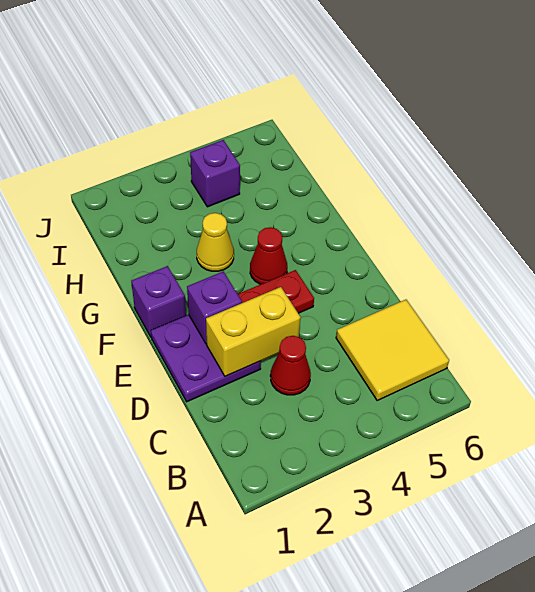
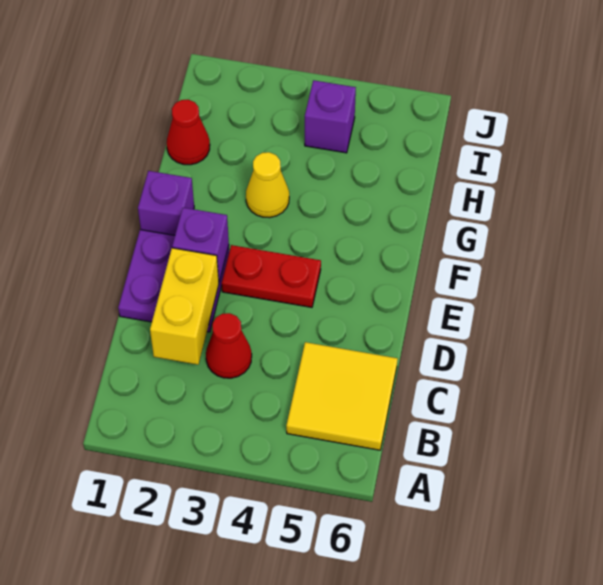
yellow brick D2:D3 level 2 -> yellow brick C2:D2 level 2
red cone F4 level 1 -> red cone H1 level 1

